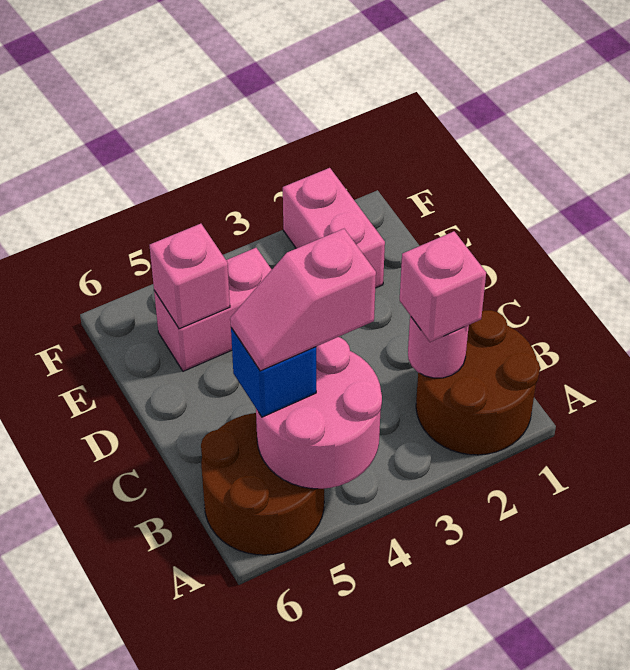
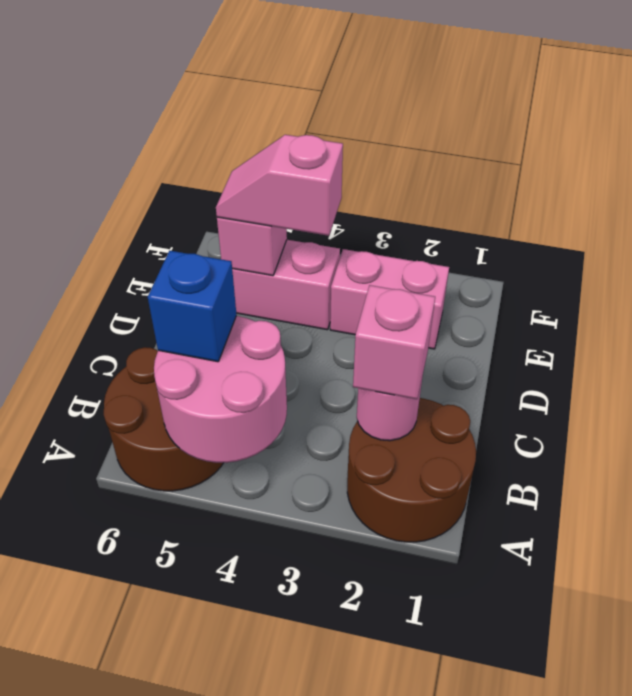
pink slope B4:B5 level 4 top 4 -> pink slope E4:E5 level 3 top 4
pink brick E2:F2 level 1 -> pink brick E2:E3 level 1

